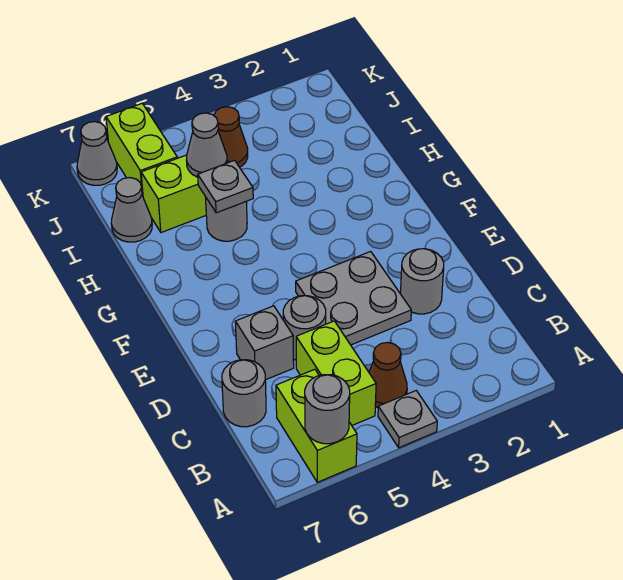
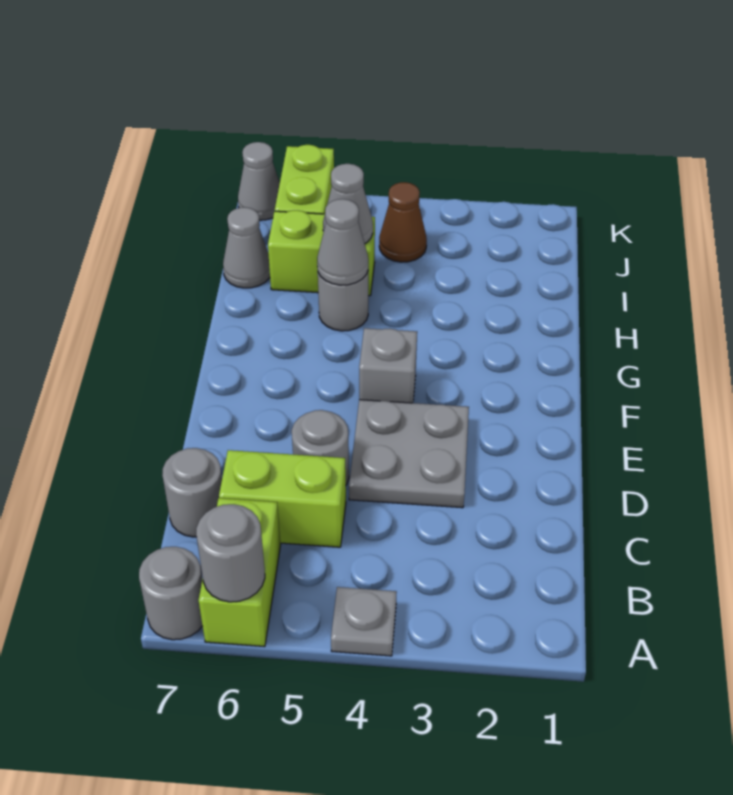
brown cone B4 level 1 -> none
lime brick B5:C5 level 1 -> lime brick C5:C6 level 1
grey round brick D2 level 1 -> grey round brick A7 level 1
grey brick D6 level 1 -> grey brick F4 level 1
grey plate H5 level 2 -> grey cone H5 level 2

